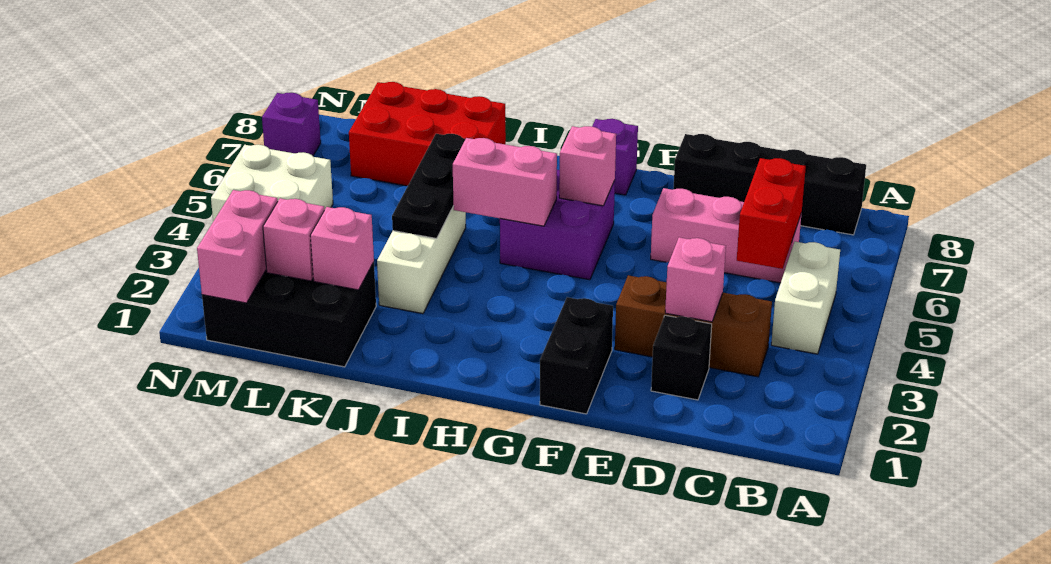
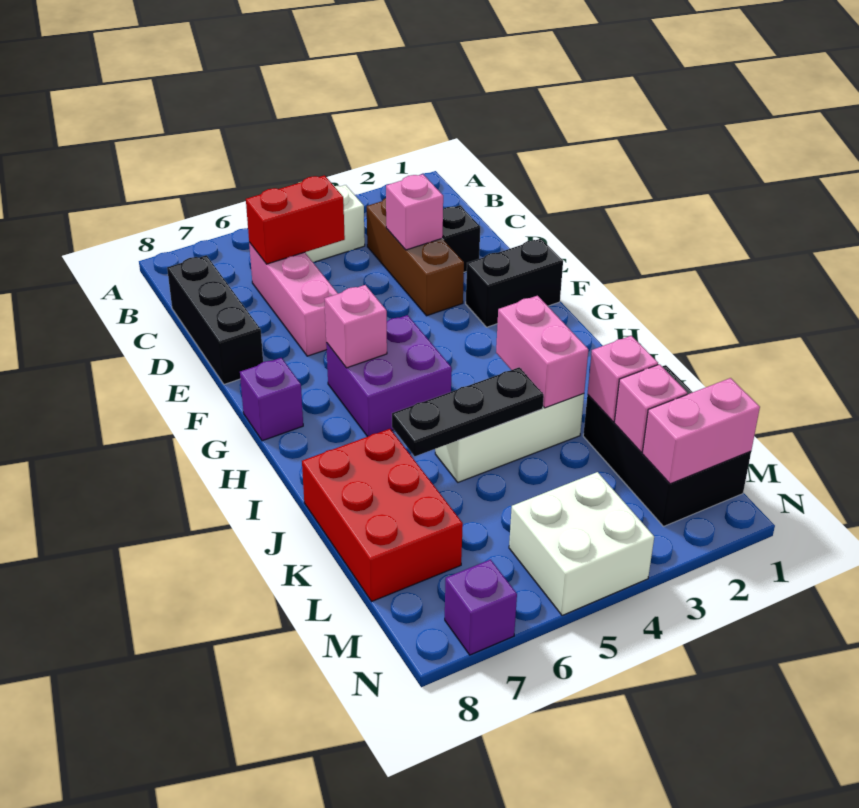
black brick B8:E8 level 1 -> black brick C8:E8 level 1
pink brick H5:I5 level 2 -> pink brick I3:J3 level 2

